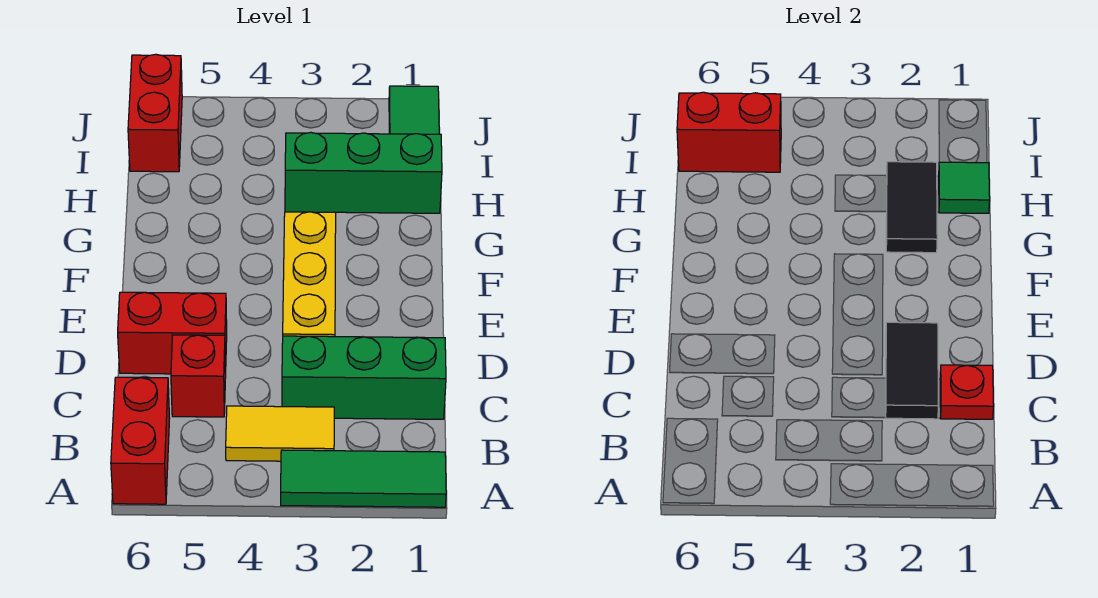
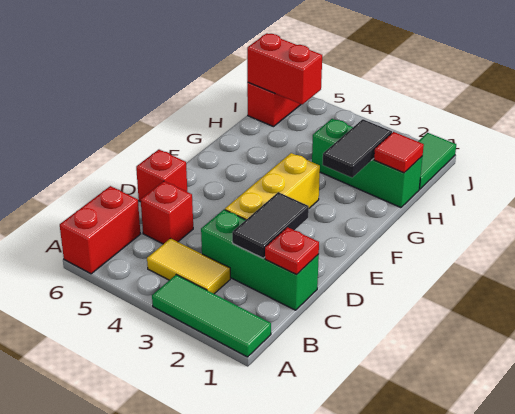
red brick D5:D6 level 1 -> red brick D6 level 1
green tile H1 level 2 -> red tile H1 level 2

